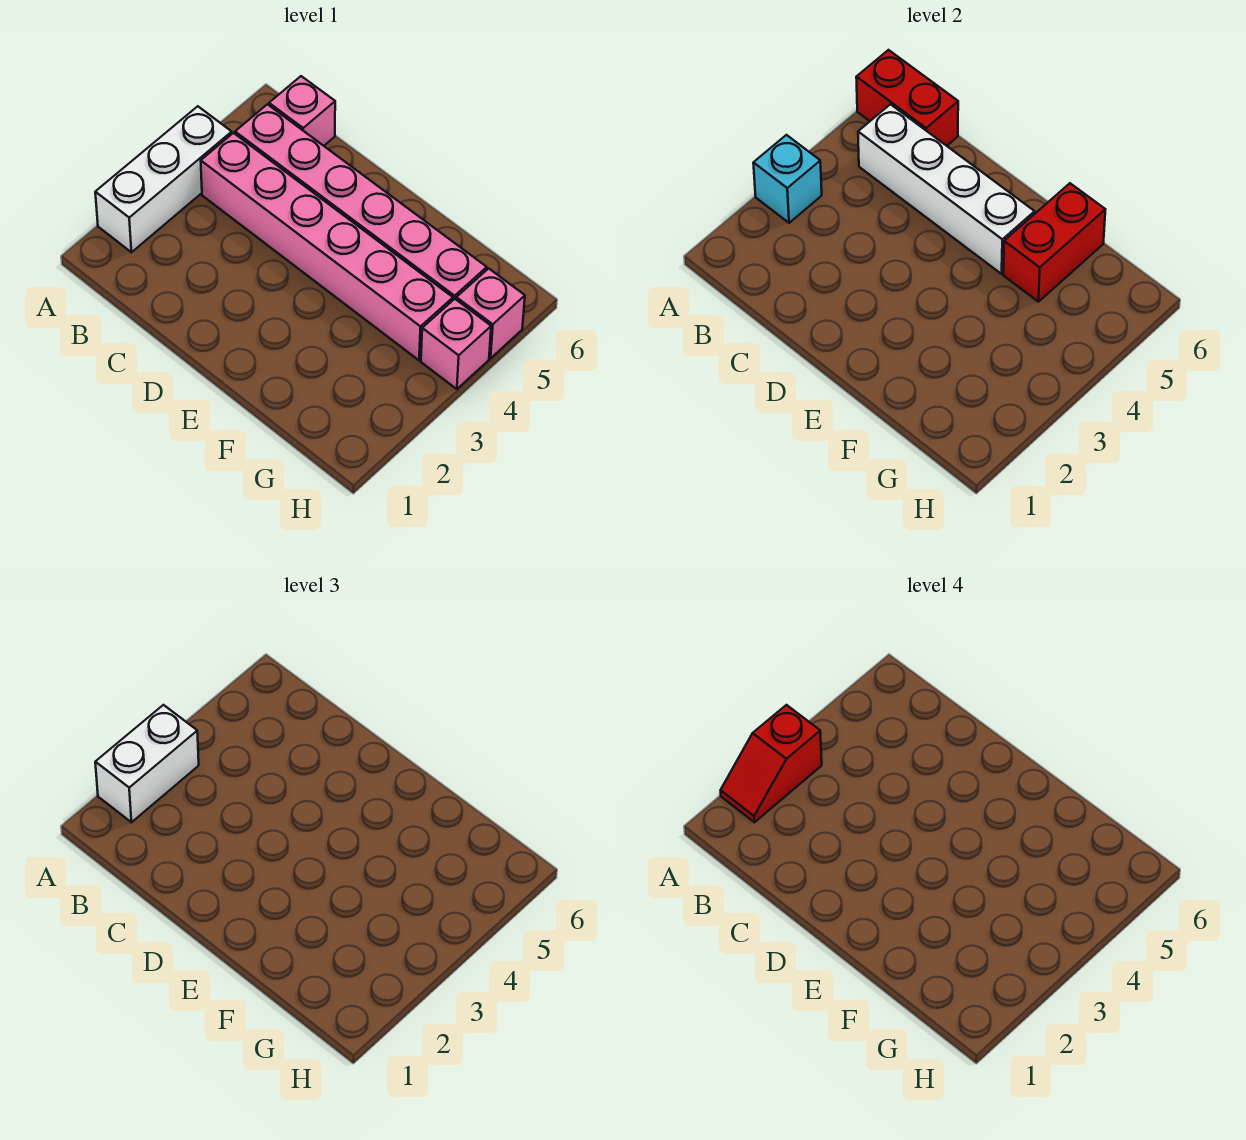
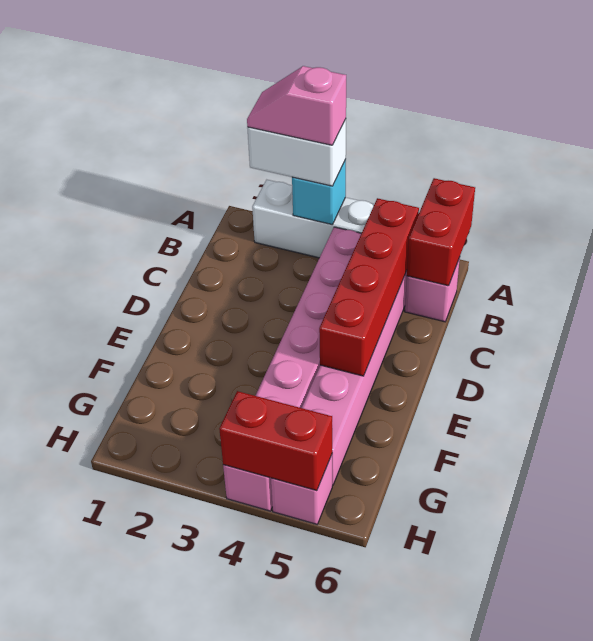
red slope A2:A3 level 4 top 3 -> pink slope A2:A3 level 4 top 3
white brick B5:E5 level 2 -> red brick B5:E5 level 2
red brick F5:F6 level 2 -> red brick H4:H5 level 2

